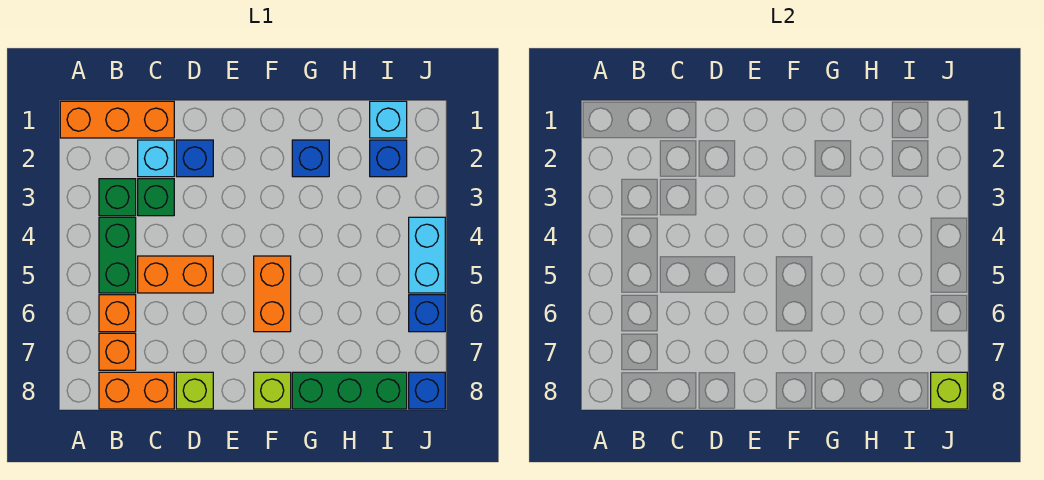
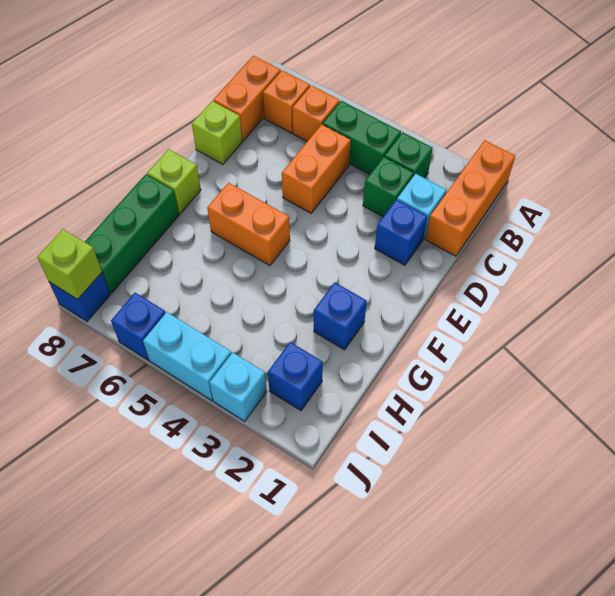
cyan brick I1 level 1 -> cyan brick J3 level 1

